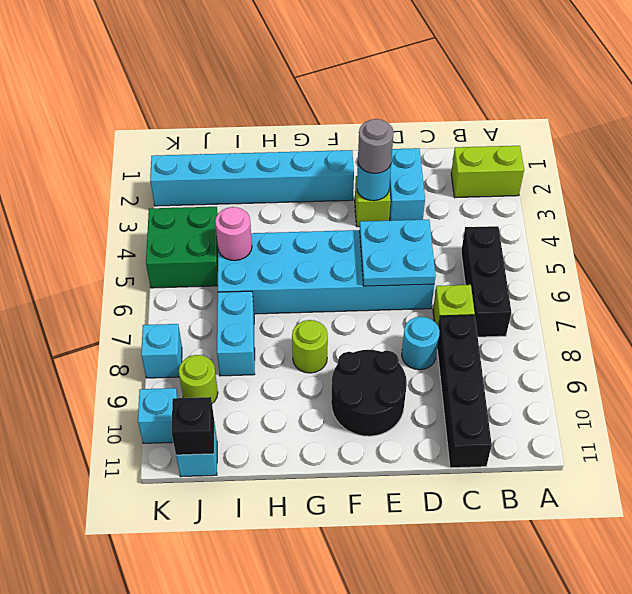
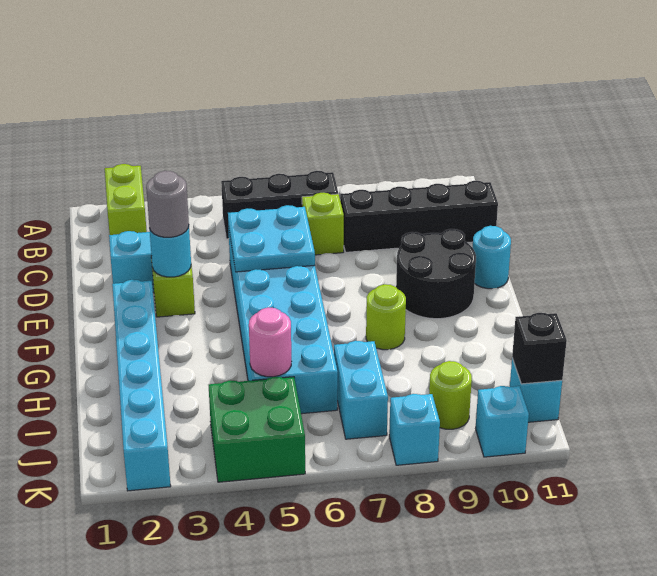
cyan round brick D8 level 1 -> cyan round brick E11 level 1
cyan brick I7:I8 level 1 -> cyan brick I7:J7 level 1

